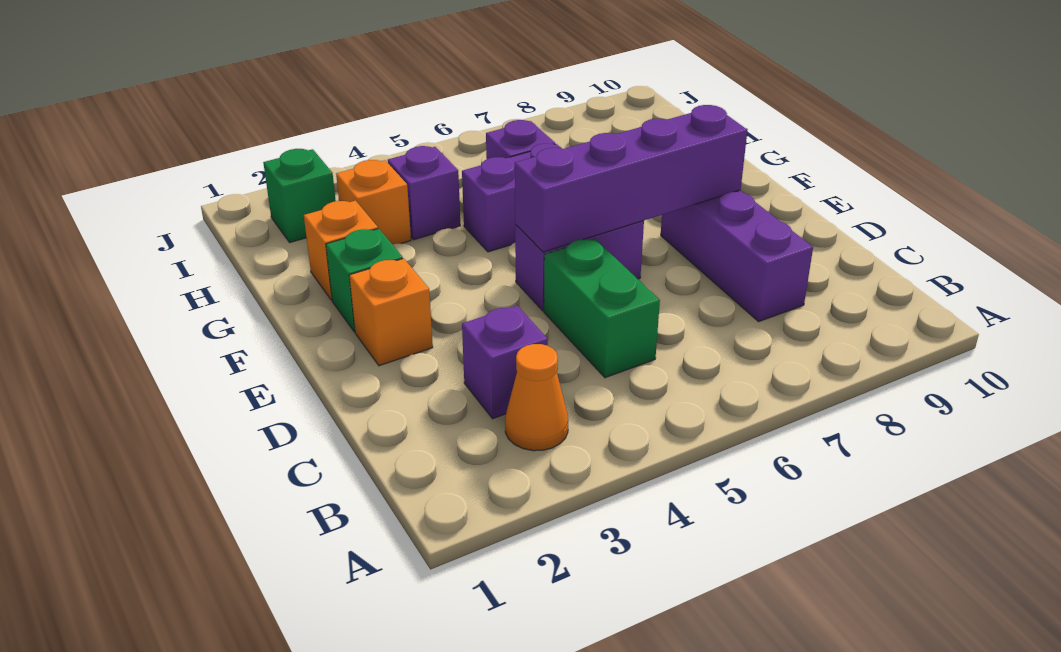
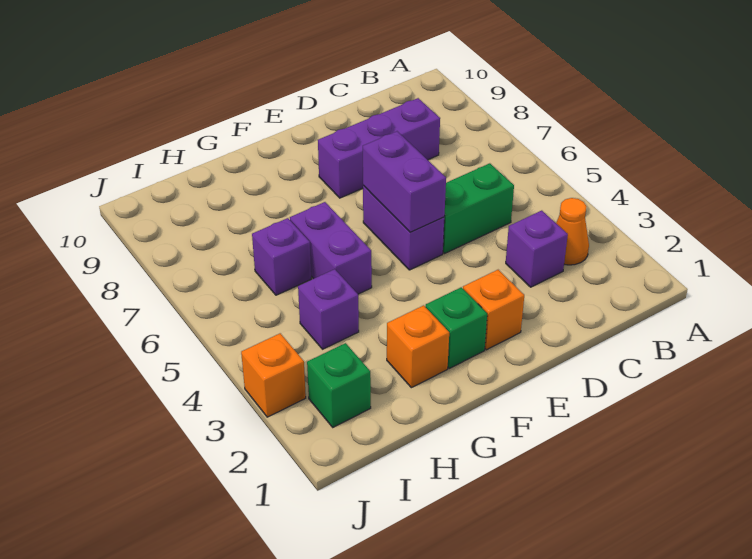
purple brick E5:E8 level 2 -> purple brick E5:E6 level 2
orange brick H3 level 1 -> orange brick J3 level 1

